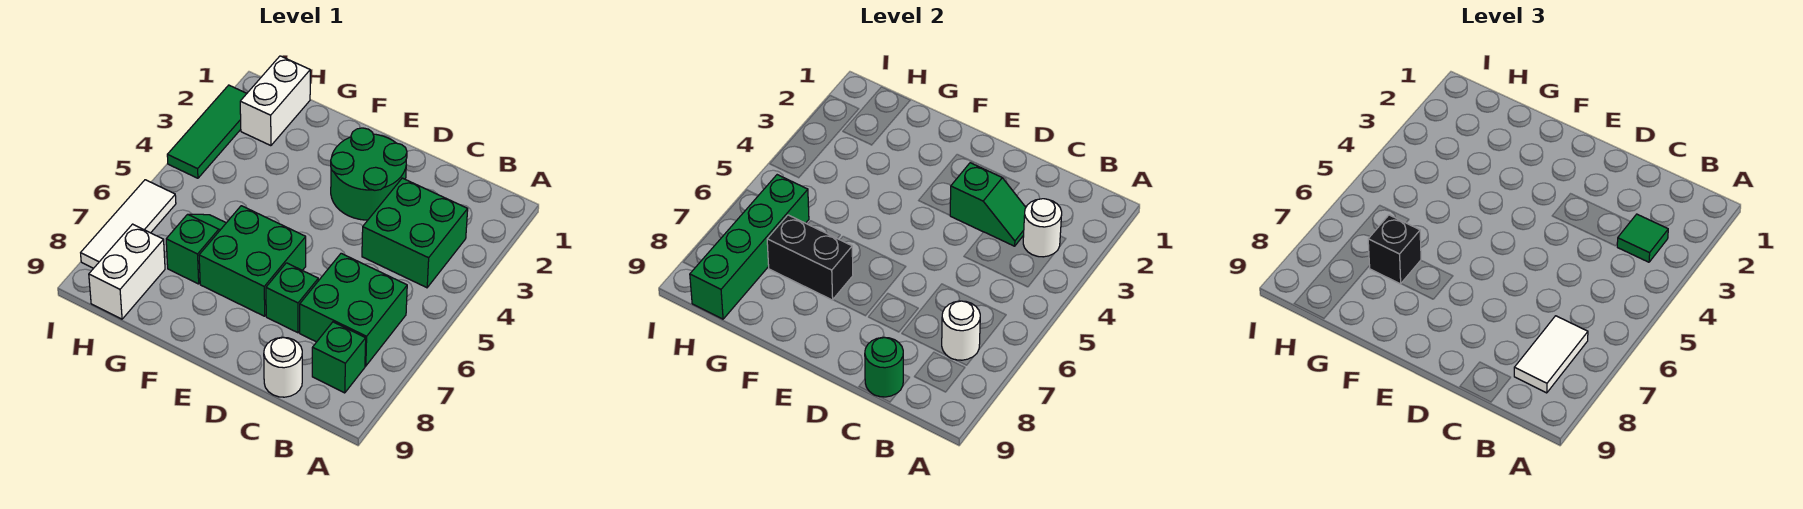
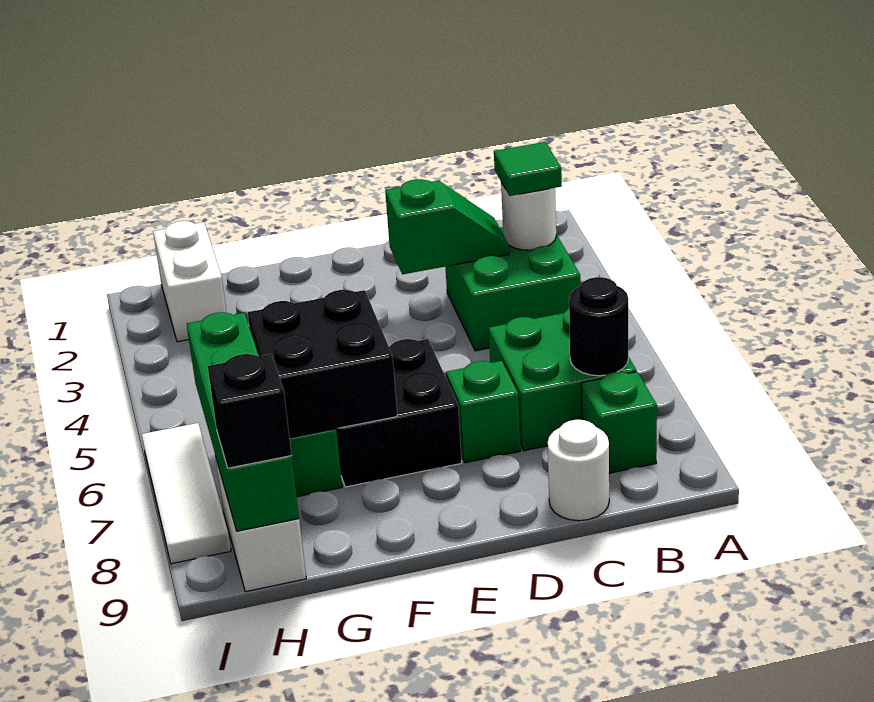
white round brick B7 level 2 -> black round brick B7 level 2
white tile B7:B8 level 3 -> none
green round brick C9 level 2 -> none
green round brick D2:E3 level 1 -> none
green brick E6:F7 level 1 -> black brick E6:F7 level 1
black brick F7:G7 level 2 -> black brick F6:G7 level 2
black brick G7 level 3 -> black brick H9 level 3
green tile I2:I4 level 1 -> none

